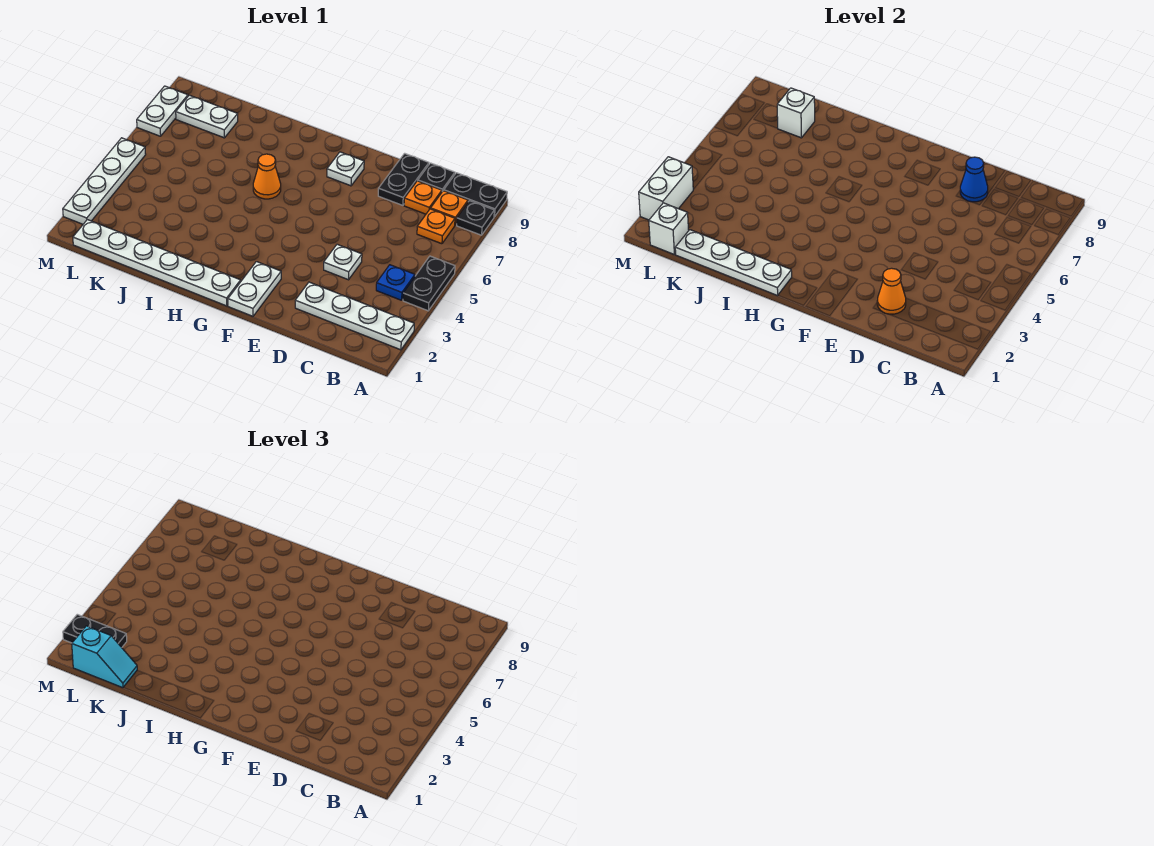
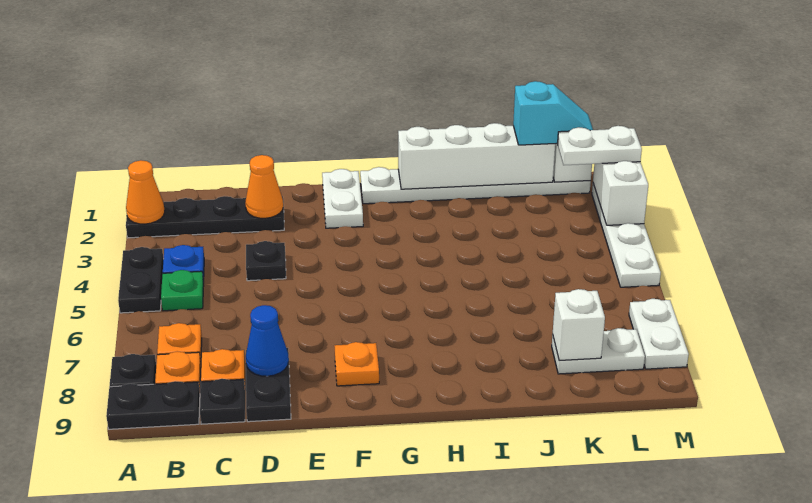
white plate A2:D2 level 1 -> black plate A2:D2 level 1
none -> green plate B5 level 1
white plate D4 level 1 -> black plate D4 level 1
white plate F8 level 1 -> orange plate F8 level 1
white plate H1:K1 level 2 -> white brick H1:K1 level 2
orange cone H6 level 1 -> orange cone A2 level 2
cyan slope K1:L1 level 3 top L -> cyan slope K1:L1 level 3 top K
black plate L2:M2 level 3 -> white plate L2:M2 level 3

